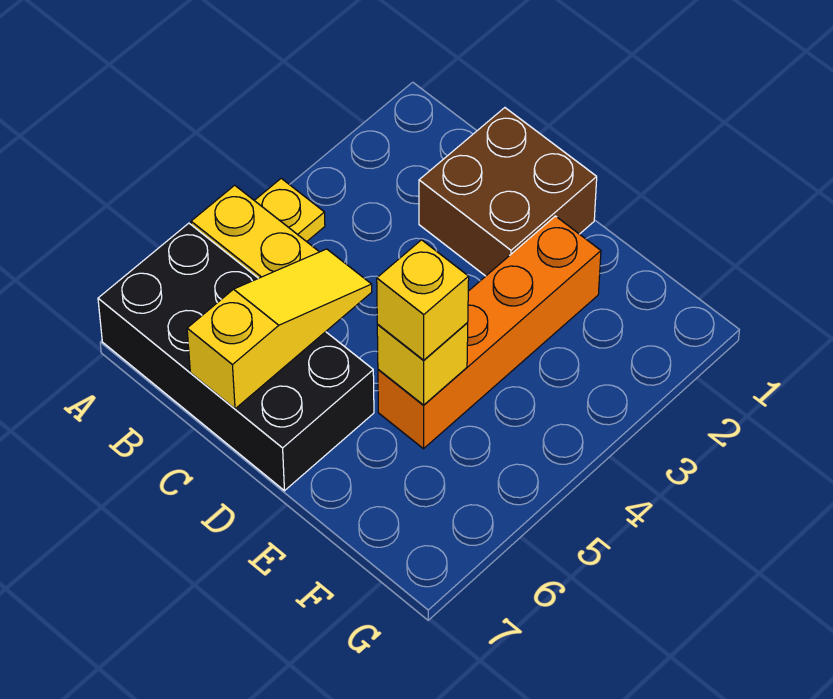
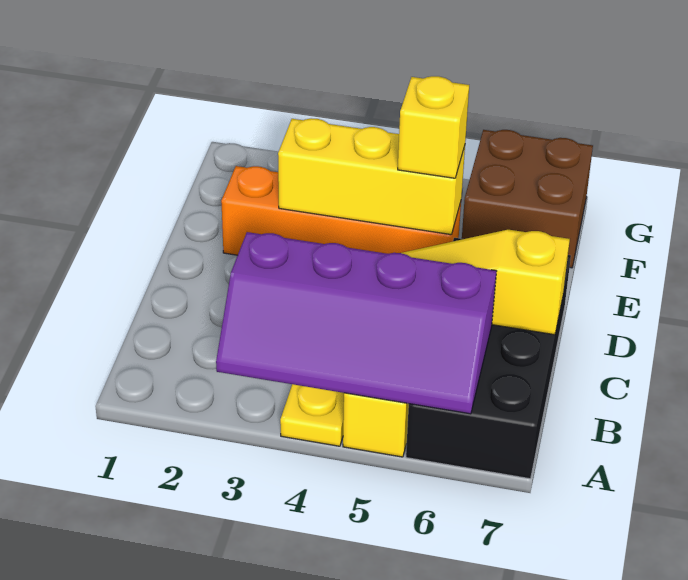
none -> purple slope A3:B6 level 2 top B
brown brick C1:D2 level 1 -> brown brick F6:G7 level 1
yellow brick E5 level 2 -> yellow brick E3:E5 level 2

